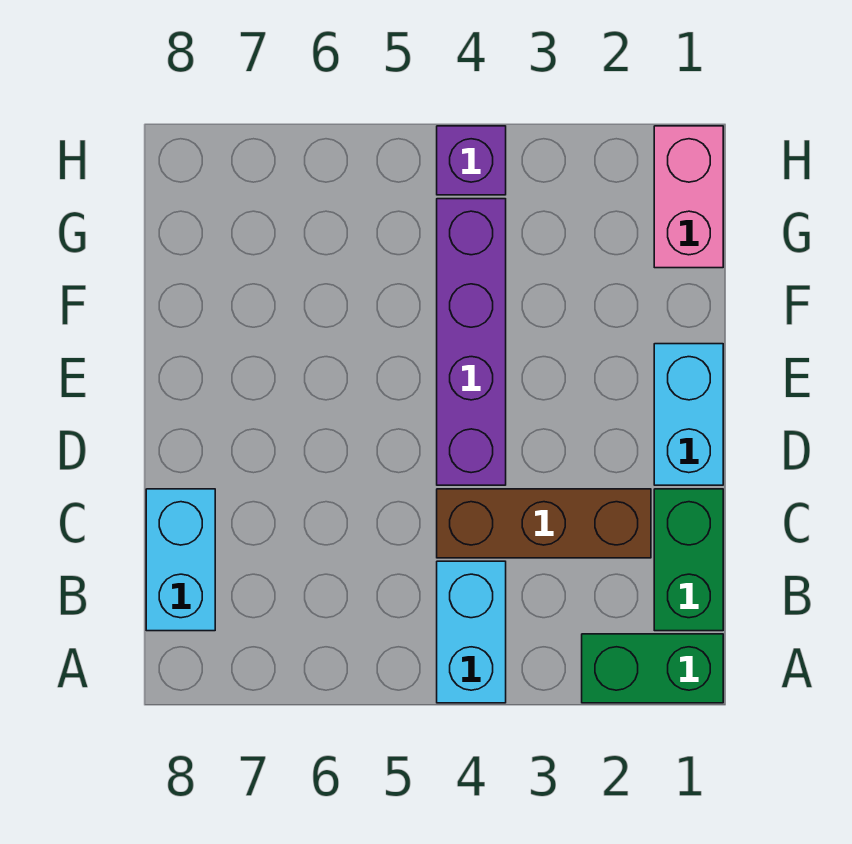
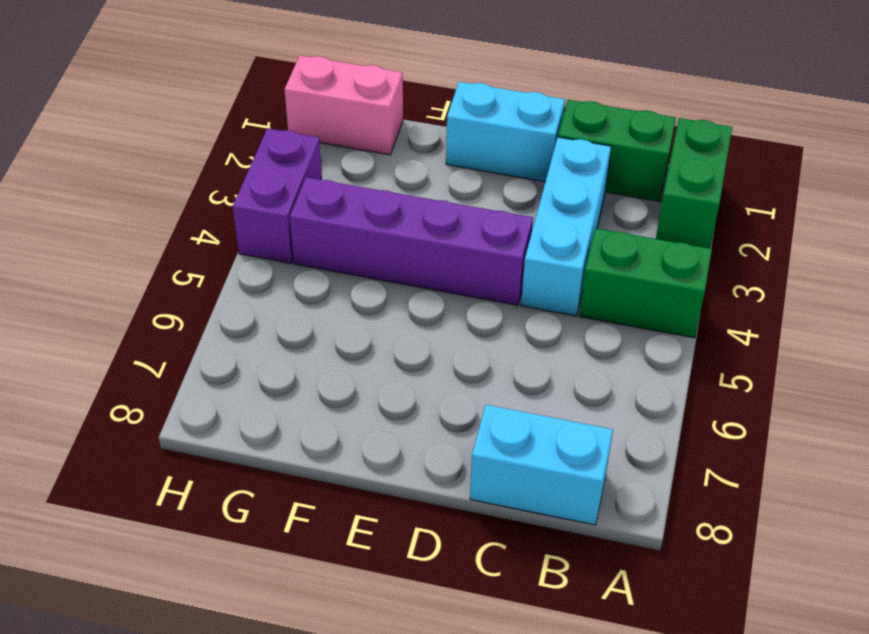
cyan brick A4:B4 level 1 -> green brick A4:B4 level 1
brown brick C2:C4 level 1 -> cyan brick C2:C4 level 1
purple brick H4 level 1 -> purple brick H3:H4 level 1

